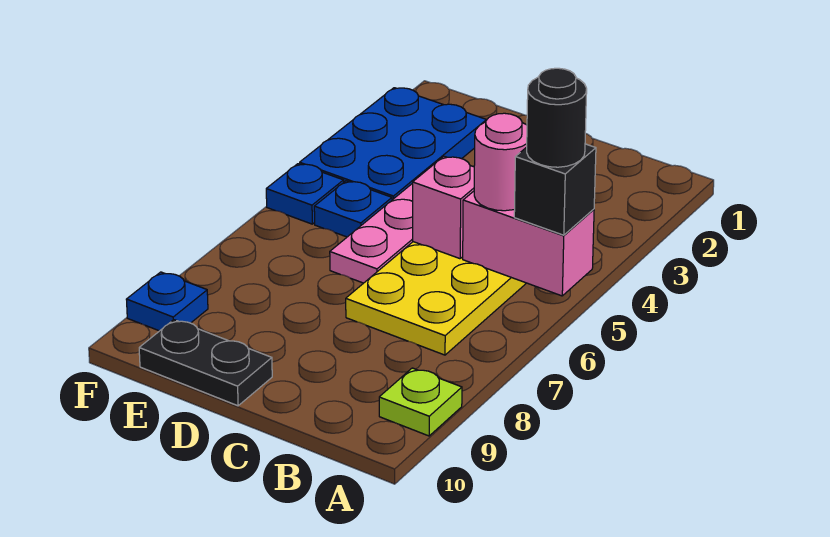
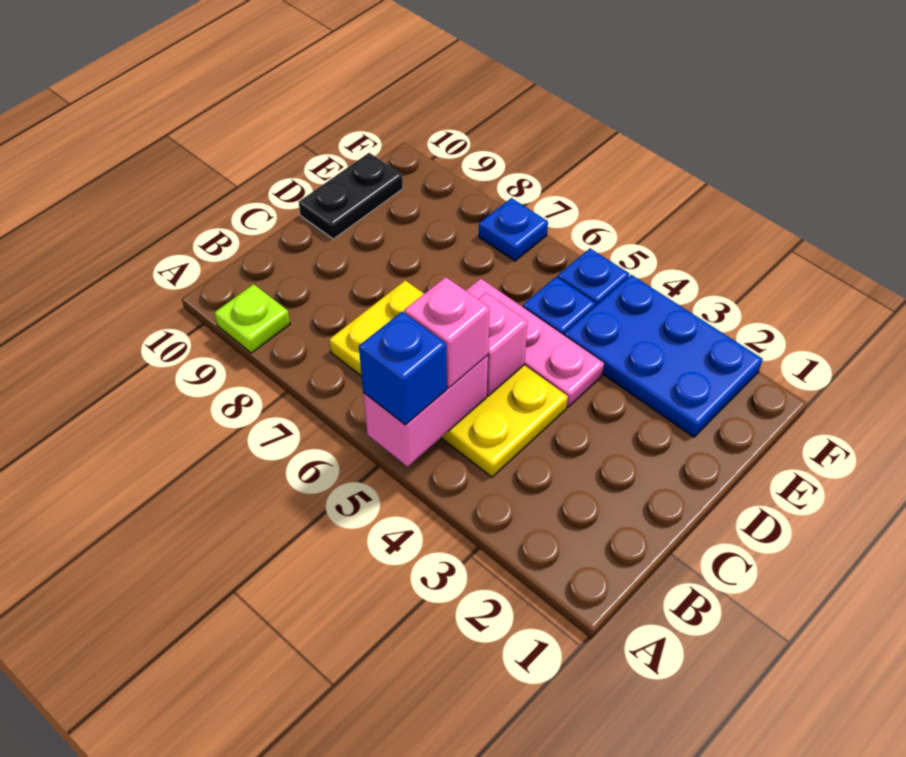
black brick A5 level 3 -> blue brick A5 level 3
black round brick A5 level 4 -> none
pink round brick B5 level 3 -> pink brick B5 level 3
blue plate F9 level 1 -> blue plate F7 level 1

